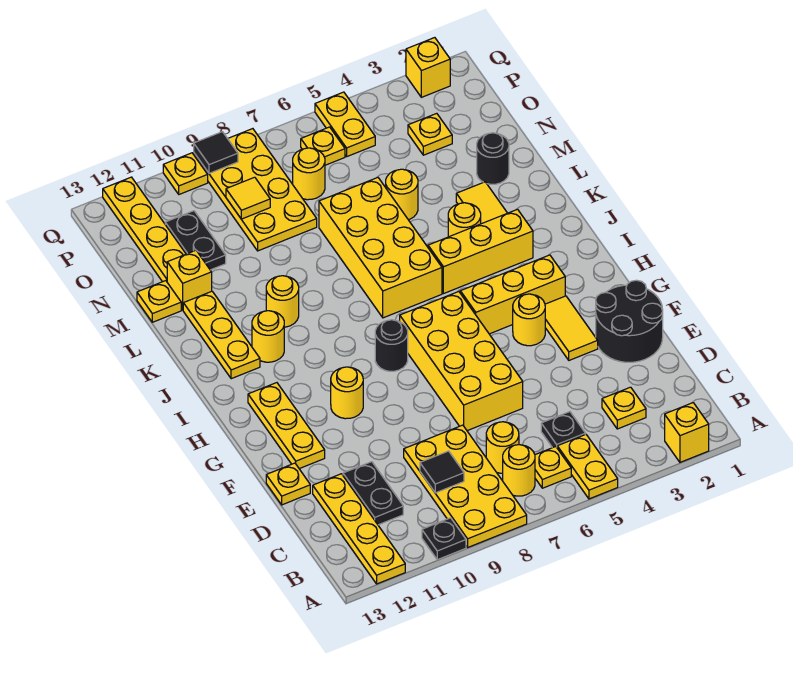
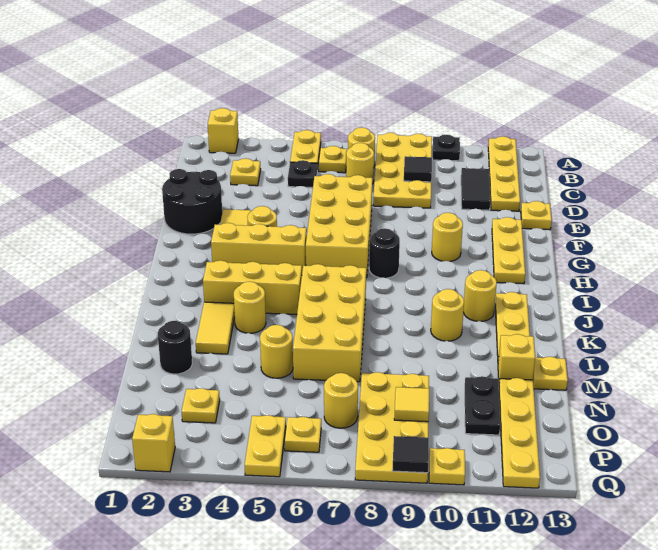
black plate C11:D11 level 1 -> black tile C11:D11 level 1

